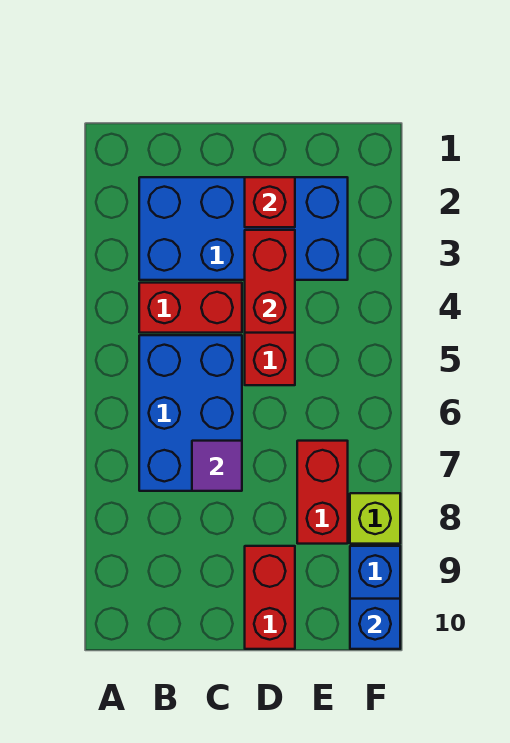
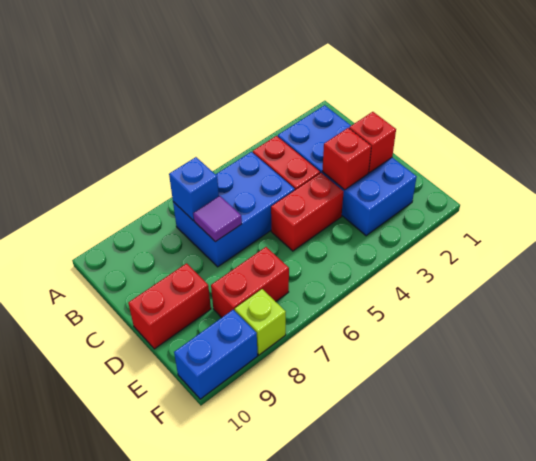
red brick D3:D4 level 2 -> red brick D3 level 2
blue brick F10 level 2 -> blue brick B7 level 2

